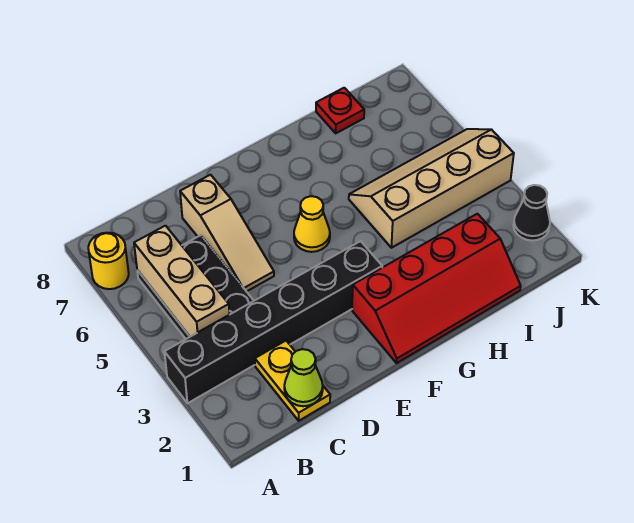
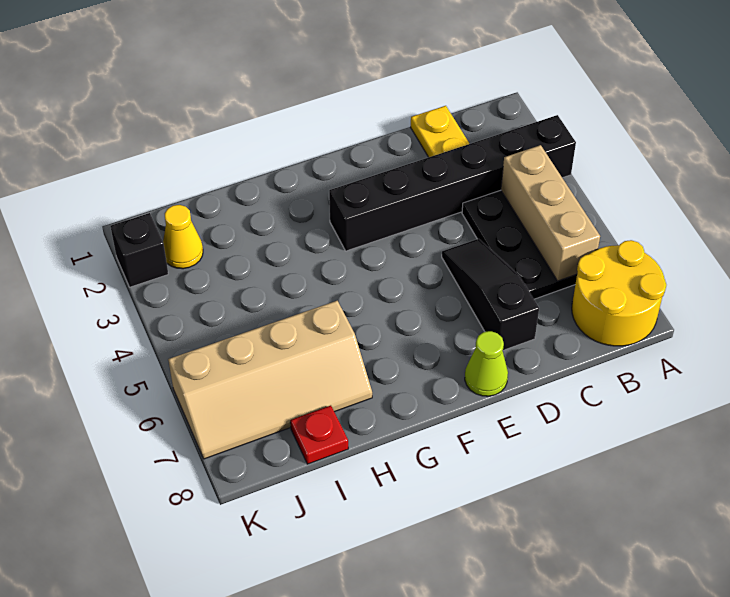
yellow round brick A7 level 1 -> yellow round brick A7:B8 level 1
lime cone C1 level 2 -> lime cone E8 level 1
tan slope D5:D7 level 1 top 7 -> black slope D5:D7 level 1 top 7
red slope F1:I2 level 1 top 2 -> none
yellow cone F5 level 1 -> yellow cone J2 level 1
tan slope H4:K5 level 1 top 4 -> tan slope H6:K7 level 1 top 6
black cone K2 level 1 -> black brick K2 level 1

